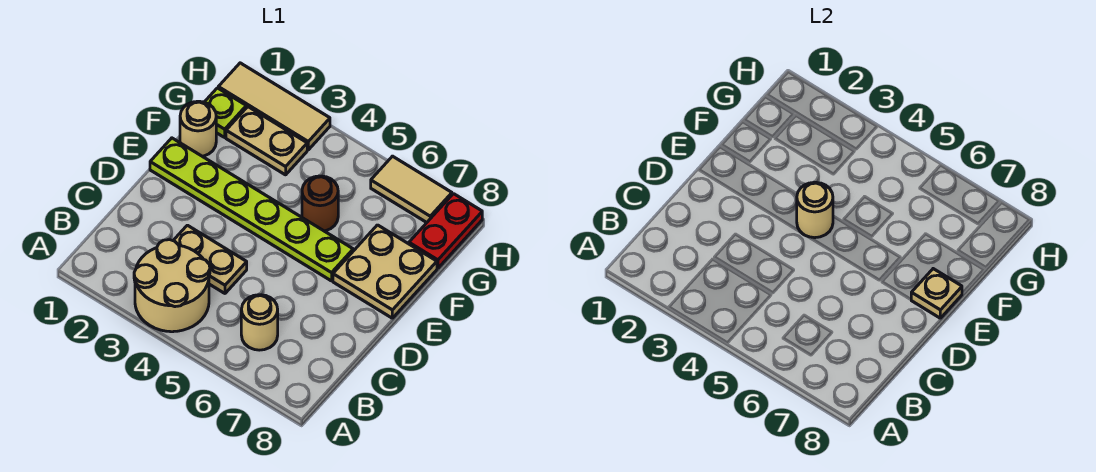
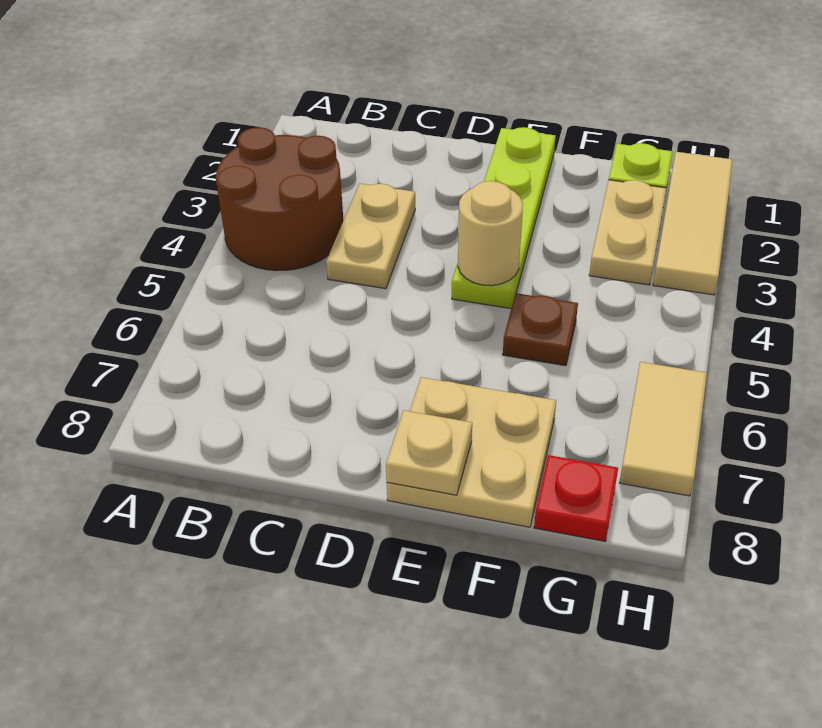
tan round brick A3:B4 level 1 -> brown round brick A3:B4 level 1
tan round brick B6 level 1 -> none
lime plate E1:E6 level 1 -> lime plate E1:E4 level 1
tan round brick F1 level 1 -> none
brown round brick F5 level 1 -> brown plate F5 level 1
red plate G8:H8 level 1 -> red plate G8 level 1

